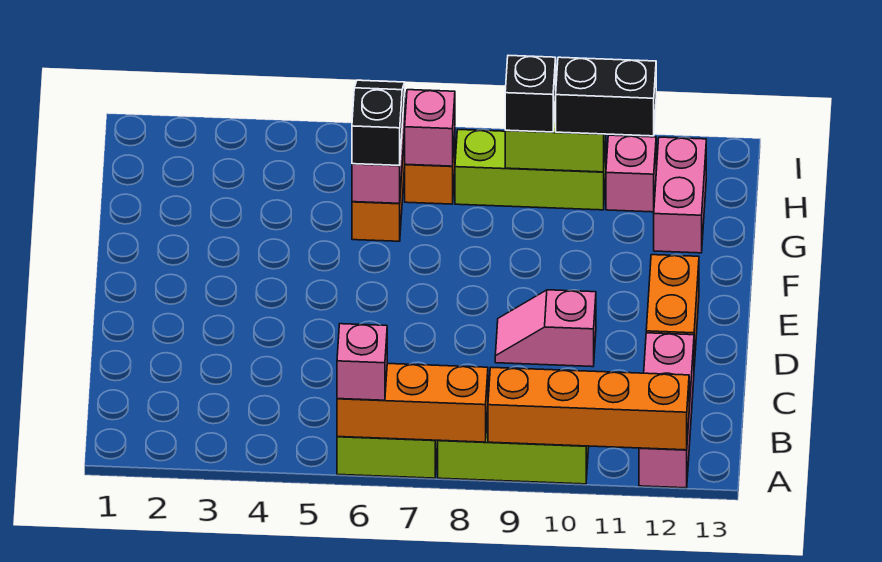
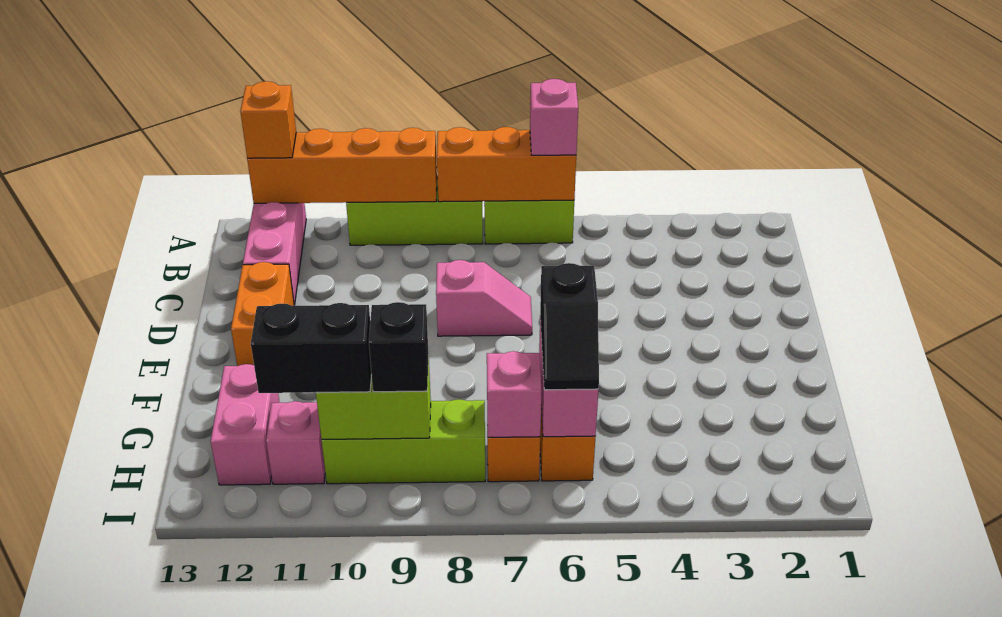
none -> orange brick A12 level 3
pink slope D9:D10 level 1 top 10 -> pink slope D7:D8 level 1 top 8

